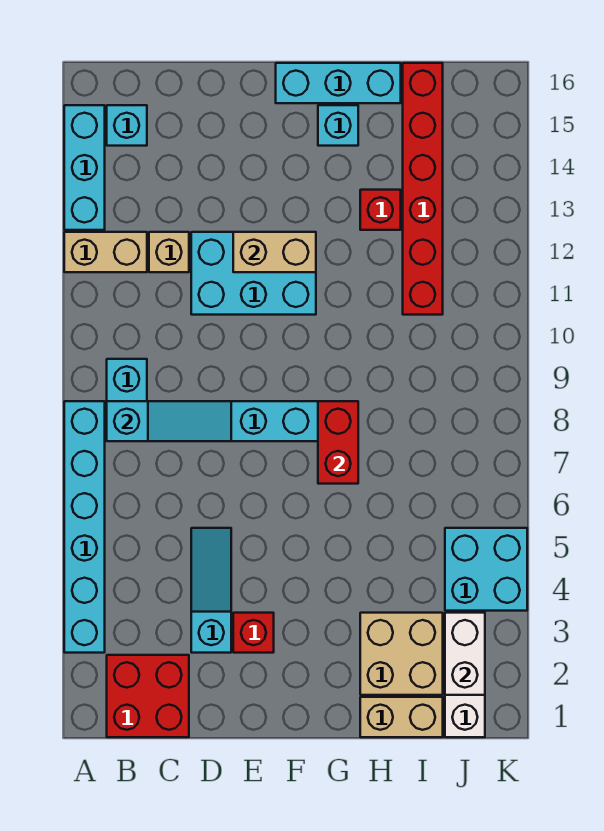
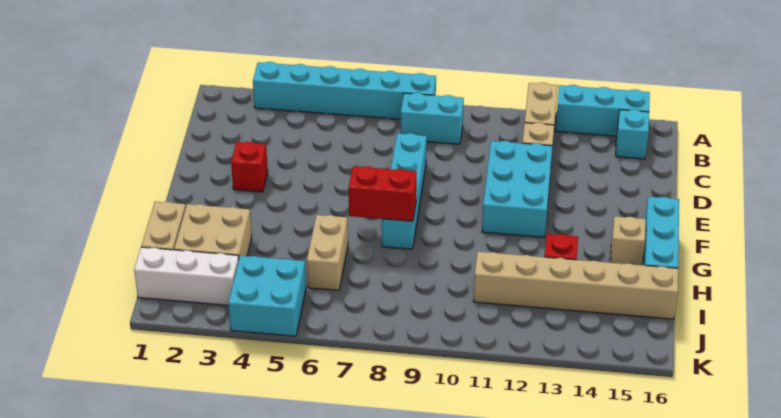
red brick B1:C2 level 1 -> none
cyan slope B8:D8 level 2 top B -> none
cyan slope D3:D5 level 1 top 3 -> none
tan brick E12:F12 level 2 -> tan brick H6:I6 level 1
cyan brick G15 level 1 -> tan brick G15 level 1
red brick I11:I16 level 1 -> tan brick I11:I16 level 1
white brick J2:J3 level 2 -> none

